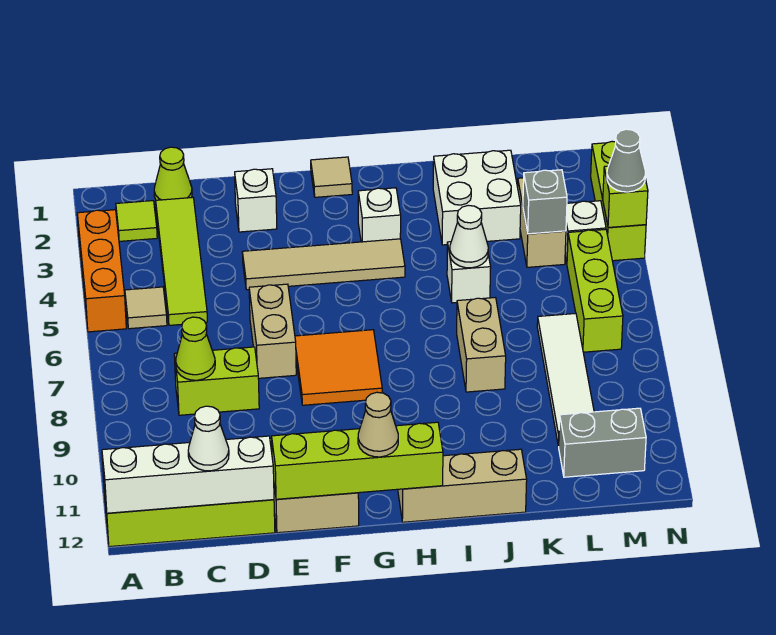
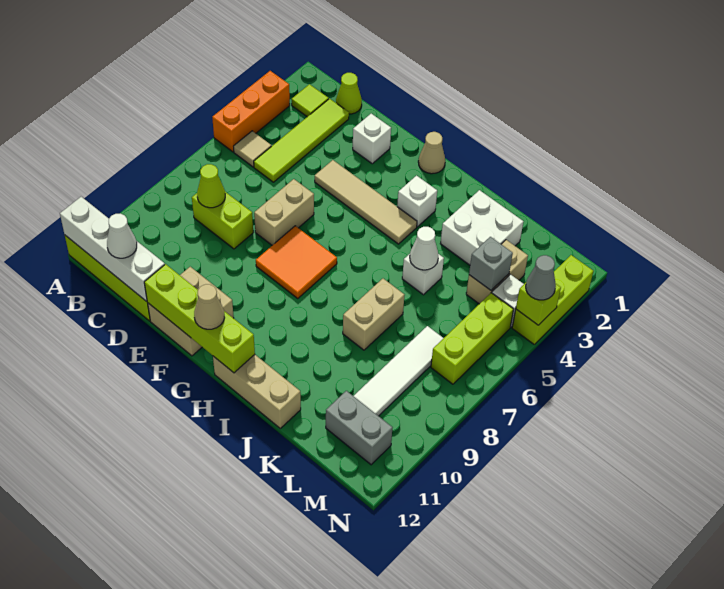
tan tile G1 level 1 -> tan cone G1 level 1

